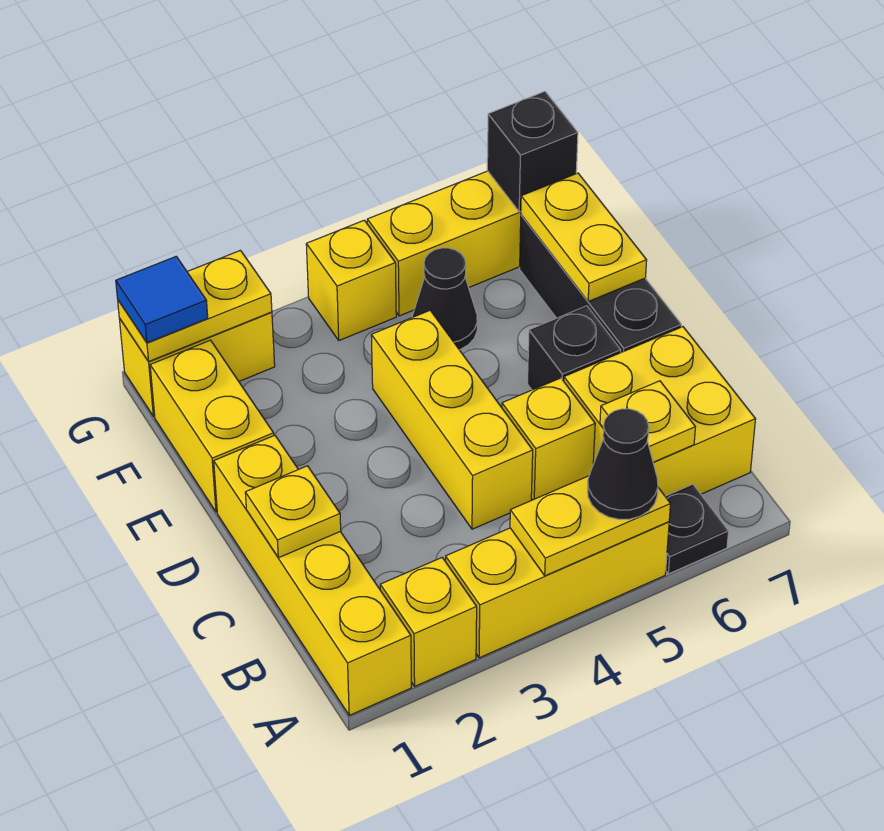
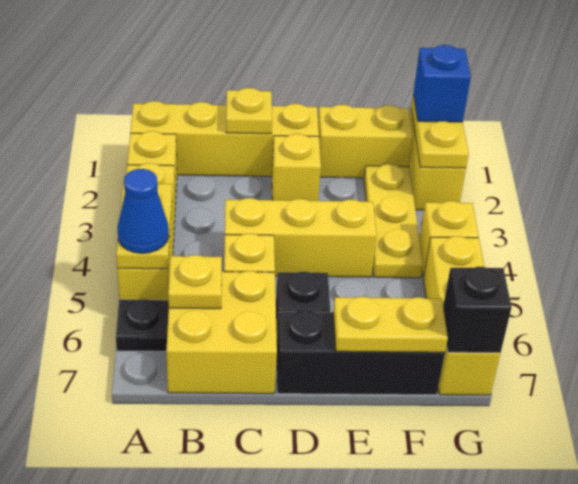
black cone A5 level 3 -> blue cone A5 level 3
none -> yellow brick D2 level 1
none -> yellow plate F2:F4 level 1
black cone F5 level 1 -> none
blue tile G1 level 3 -> blue brick G1 level 3

